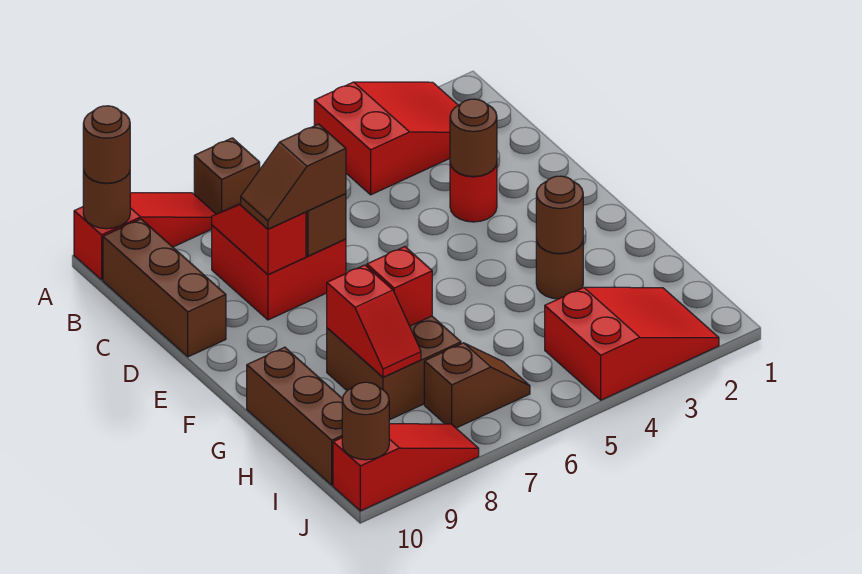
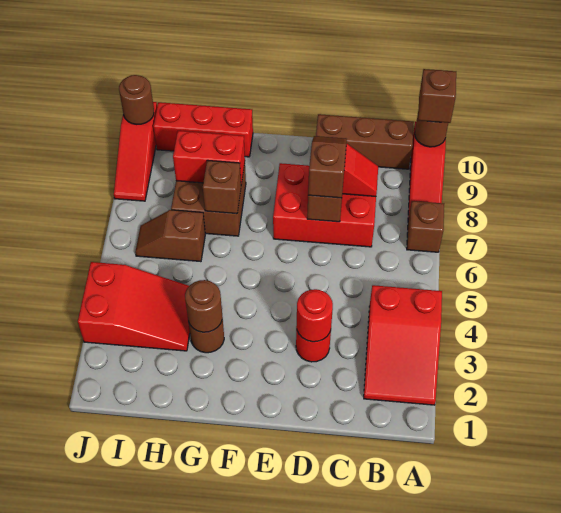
brown round brick A10 level 3 -> brown brick A10 level 3
red brick C7:D8 level 1 -> red brick C7:E8 level 1
brown round brick D3 level 2 -> red round brick D3 level 2
red brick G7 level 2 -> brown brick G7 level 2
red slope G8:H8 level 2 top G -> red brick G8:H8 level 2
brown brick G10:I10 level 1 -> red brick G10:I10 level 1
red slope I2:J4 level 1 top 4 -> red slope H3:J4 level 1 top J
brown slope I6:I7 level 1 top 7 -> brown slope H6:I6 level 1 top H

